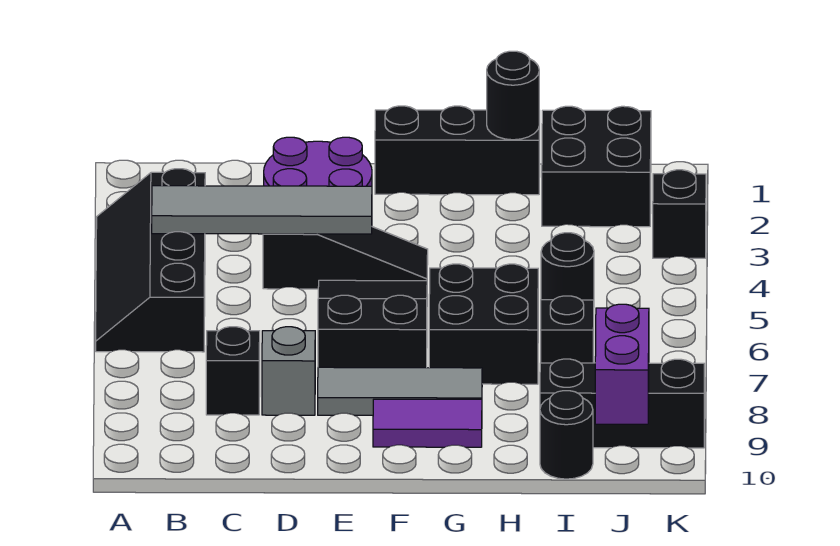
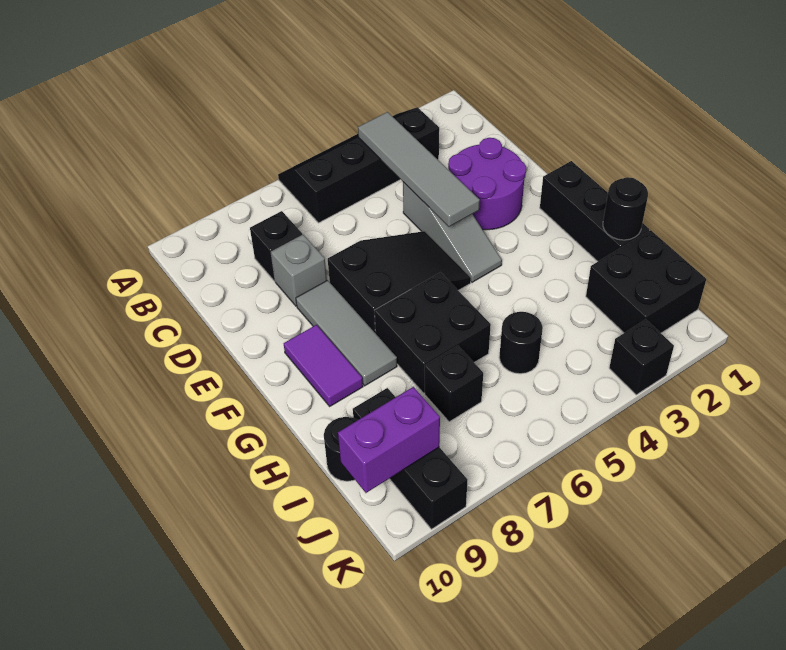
black slope D4:F4 level 1 top D -> grey slope D4:F4 level 1 top D

